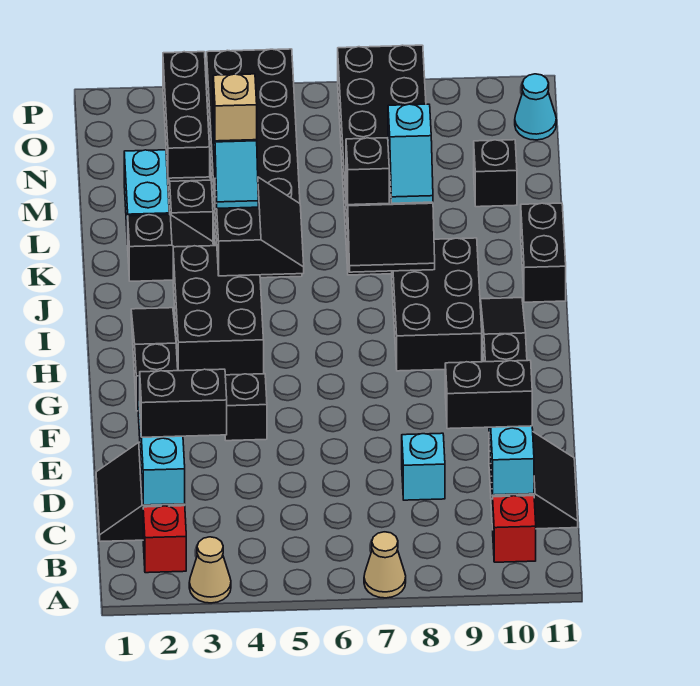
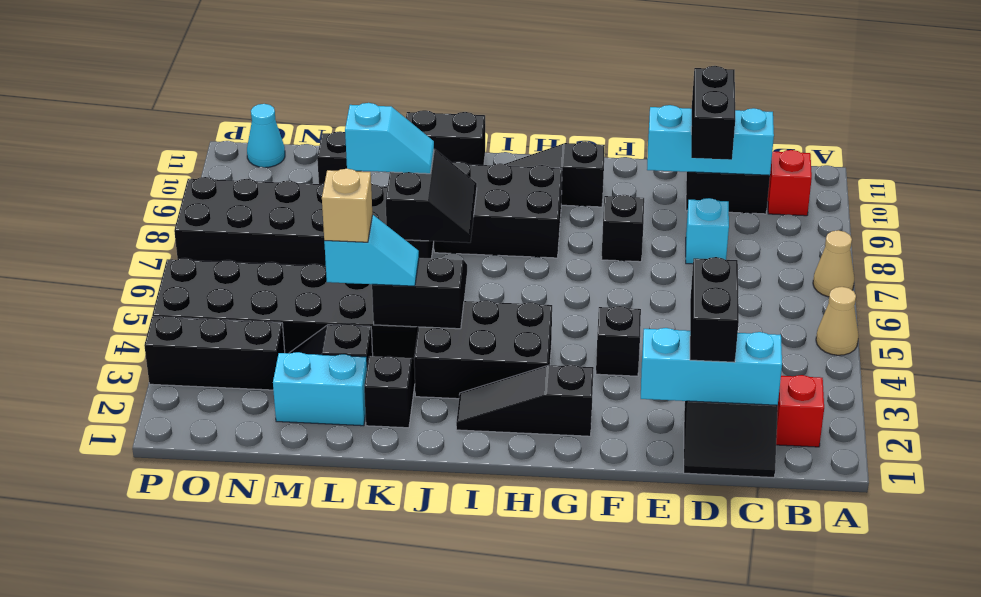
tan cone A3 level 1 -> tan cone A5 level 1
black brick K7 level 3 -> black brick F8 level 1

